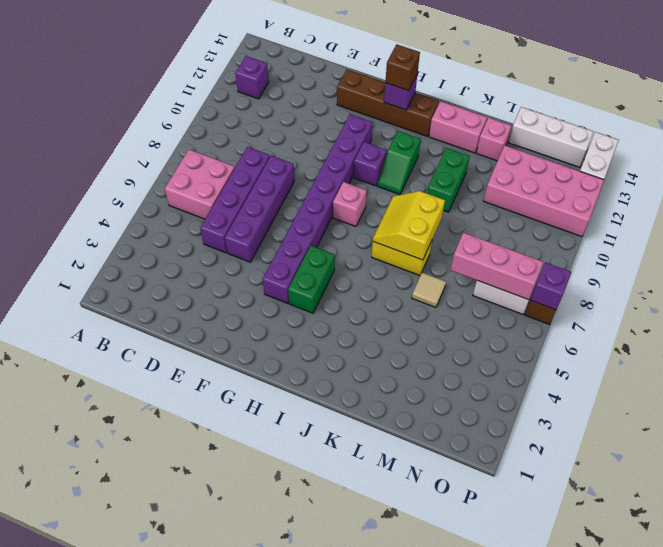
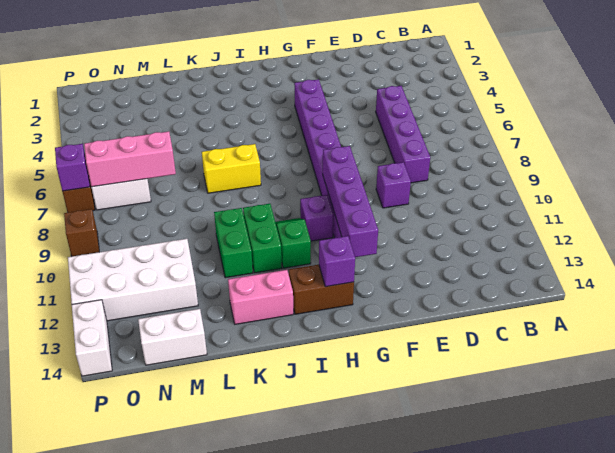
pink brick B6:C7 level 1 -> none
purple brick B12 level 1 -> purple brick E9 level 1
purple brick E5:E8 level 1 -> purple brick G9:G12 level 2
brown brick F13:I13 level 1 -> brown brick H13:I13 level 1
green brick H4:H5 level 1 -> green brick J10:J11 level 1
pink brick H8 level 1 -> none
brown brick H13 level 3 -> brown brick P9 level 1
yellow slope J7:K8 level 2 top K -> none
tan tile L6 level 1 -> none
pink brick L13 level 1 -> none
pink brick M11:P12 level 1 -> white brick M11:P12 level 1
white brick M14:O14 level 1 -> white brick M14:N14 level 1

